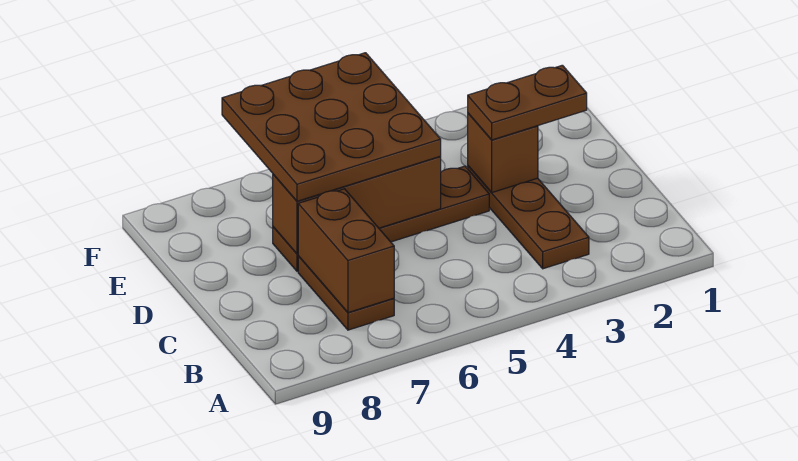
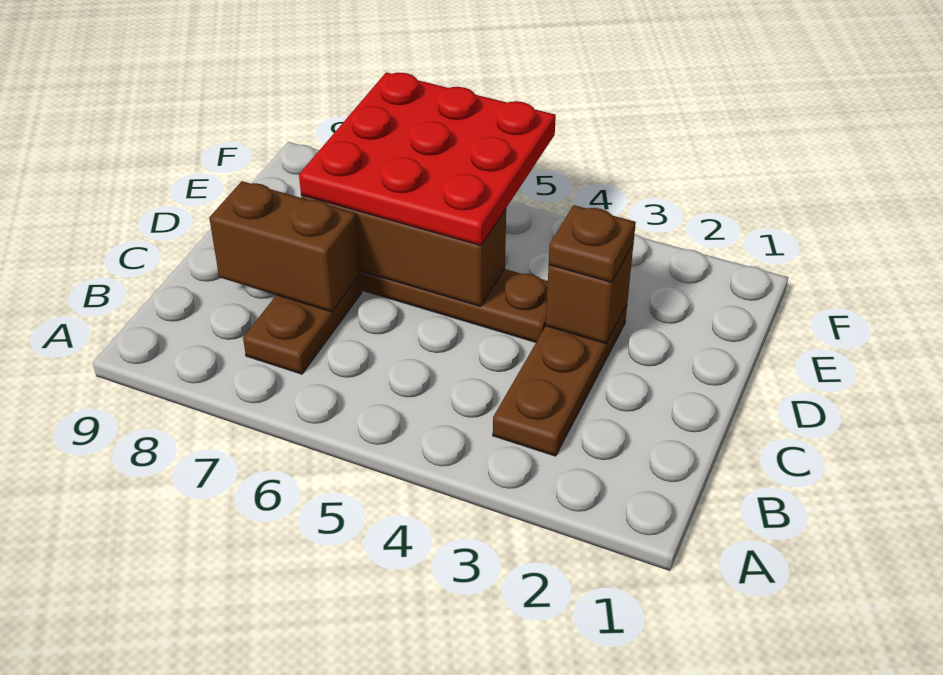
brown brick B7:C7 level 2 -> brown brick C7:C8 level 2
brown plate D2:D3 level 3 -> brown plate D3 level 3
brown plate D5:F7 level 3 -> red plate D5:F7 level 3

